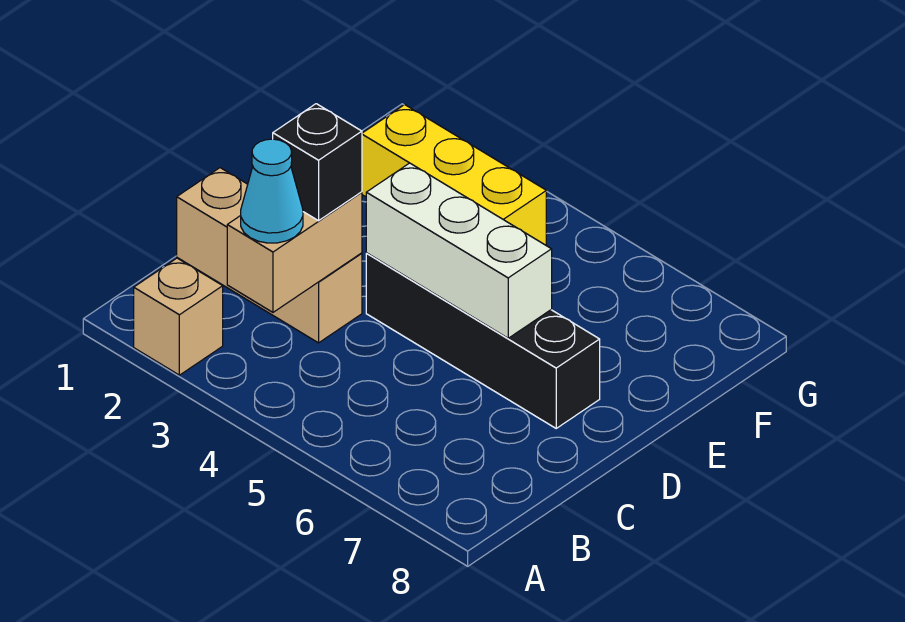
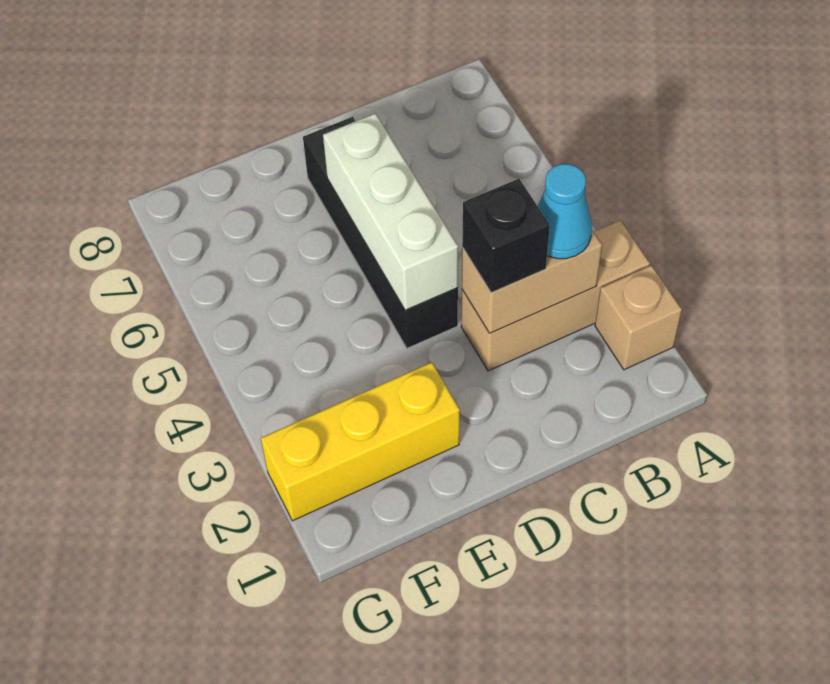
tan brick C1:C3 level 1 -> tan brick A3:C3 level 1
yellow brick F2:F4 level 1 -> yellow brick E2:G2 level 1

